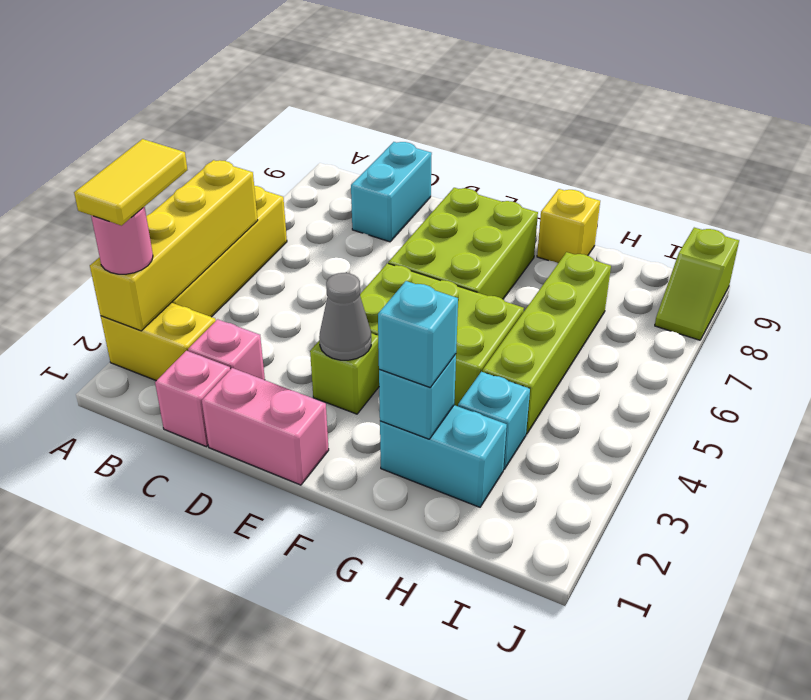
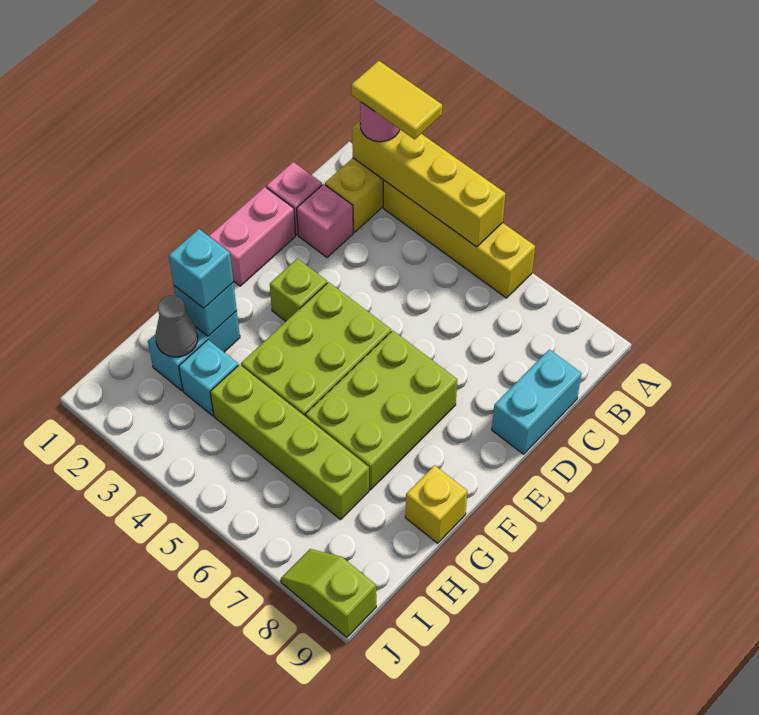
cyan brick C8:C9 level 1 -> cyan brick C9:D9 level 1
grey cone E3 level 2 -> grey cone H2 level 2
lime brick E6:F8 level 1 -> lime brick E6:G7 level 1

